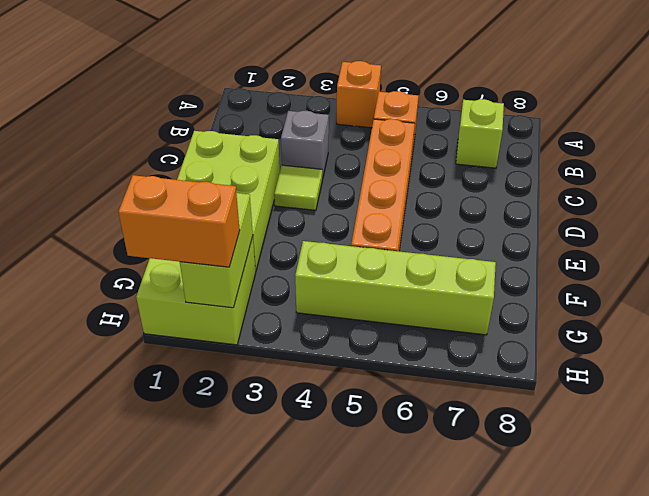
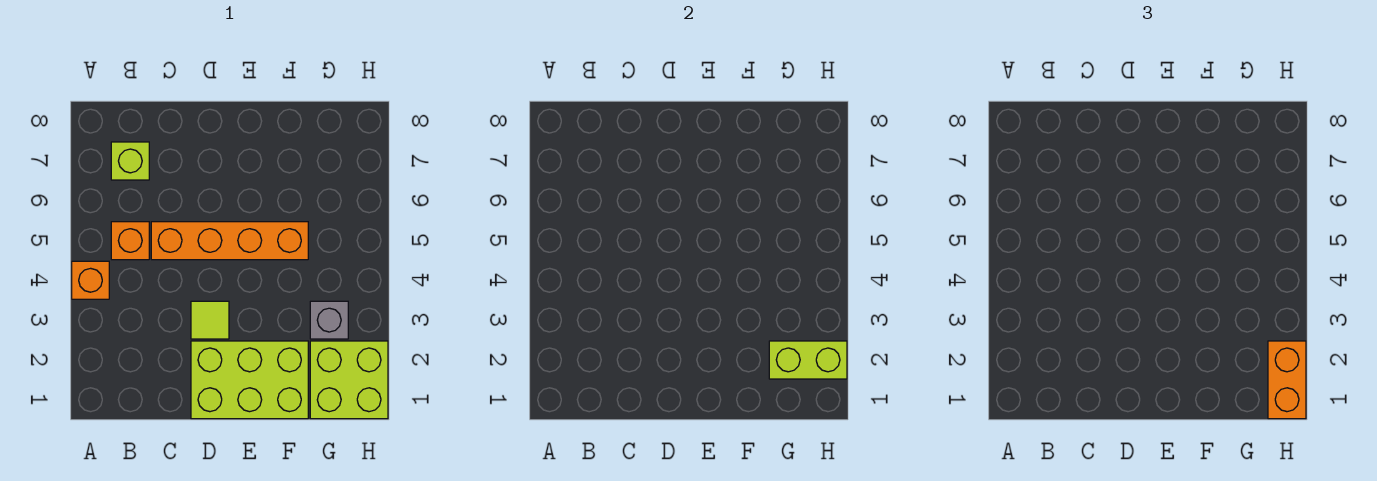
grey brick C3 level 1 -> grey brick G3 level 1
lime brick G4:G7 level 1 -> none

